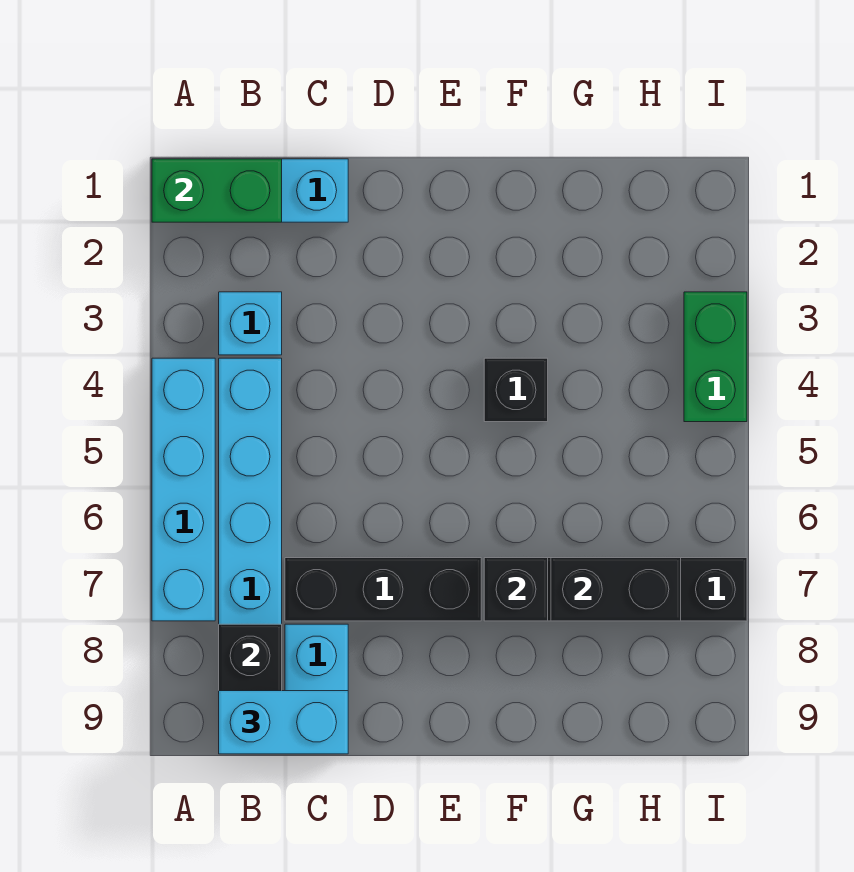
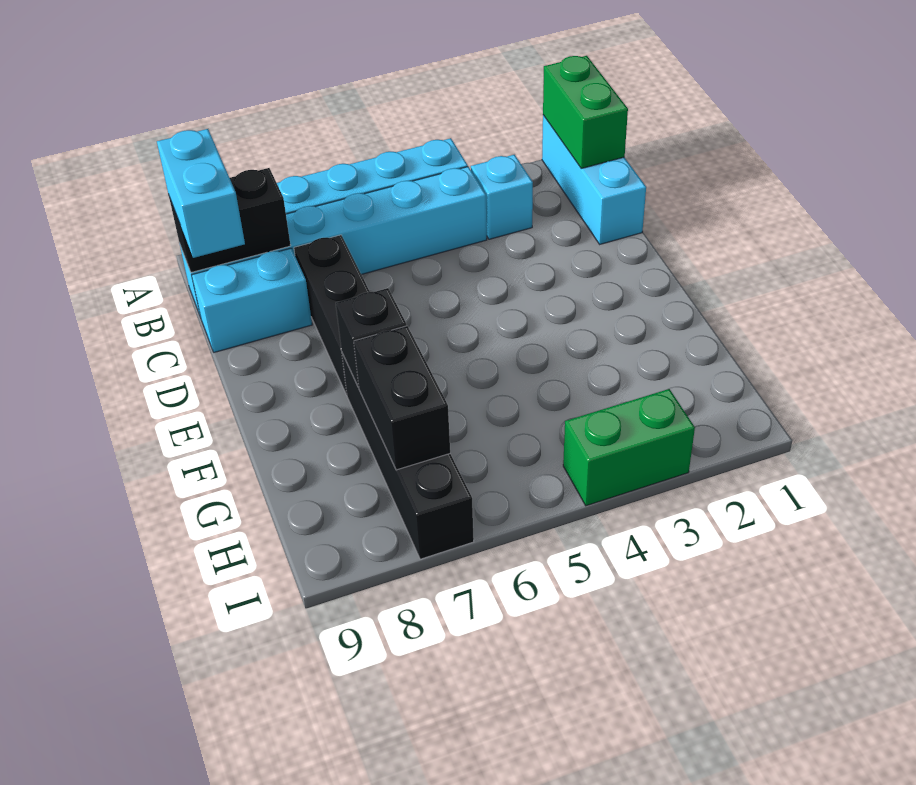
black brick F4 level 1 -> none

